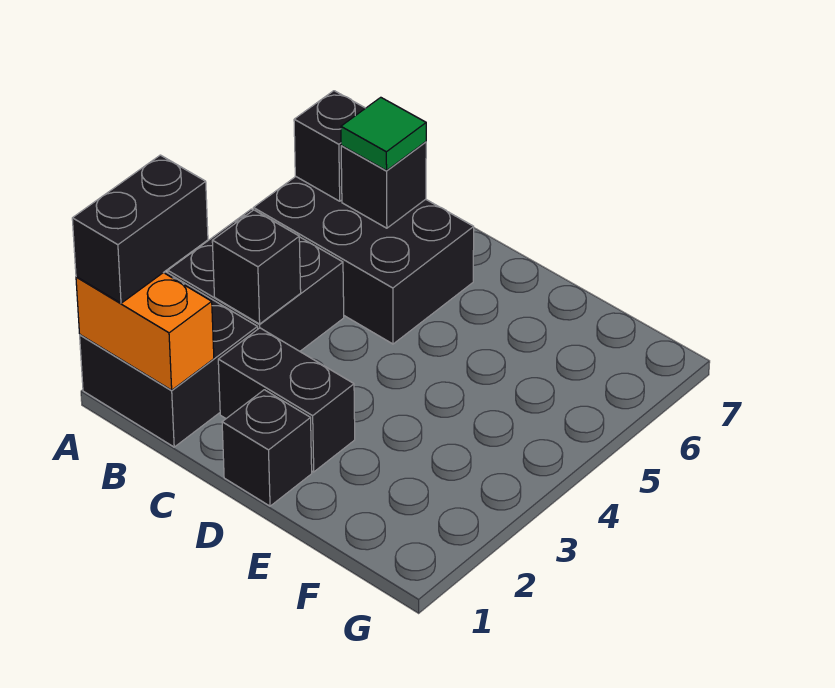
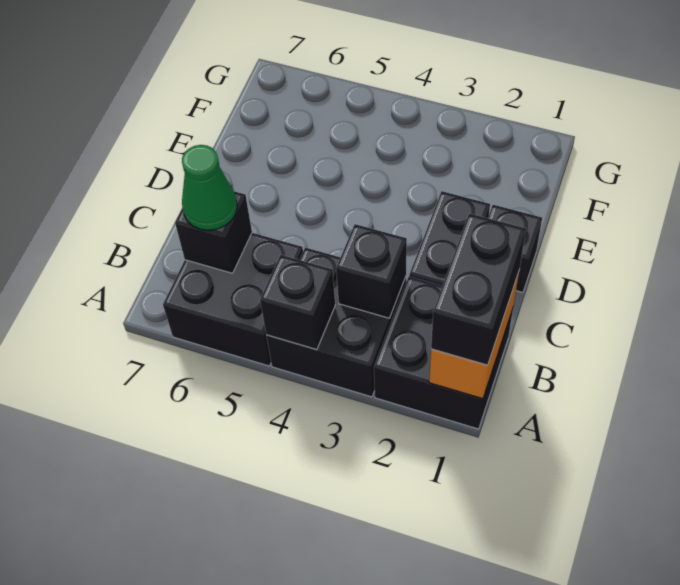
black brick A1:A2 level 3 -> black brick A1:B1 level 3
black brick A5:C6 level 1 -> black brick A5:B6 level 1
black brick A6 level 2 -> black brick A4 level 2
green tile B6 level 3 -> green cone B6 level 3

